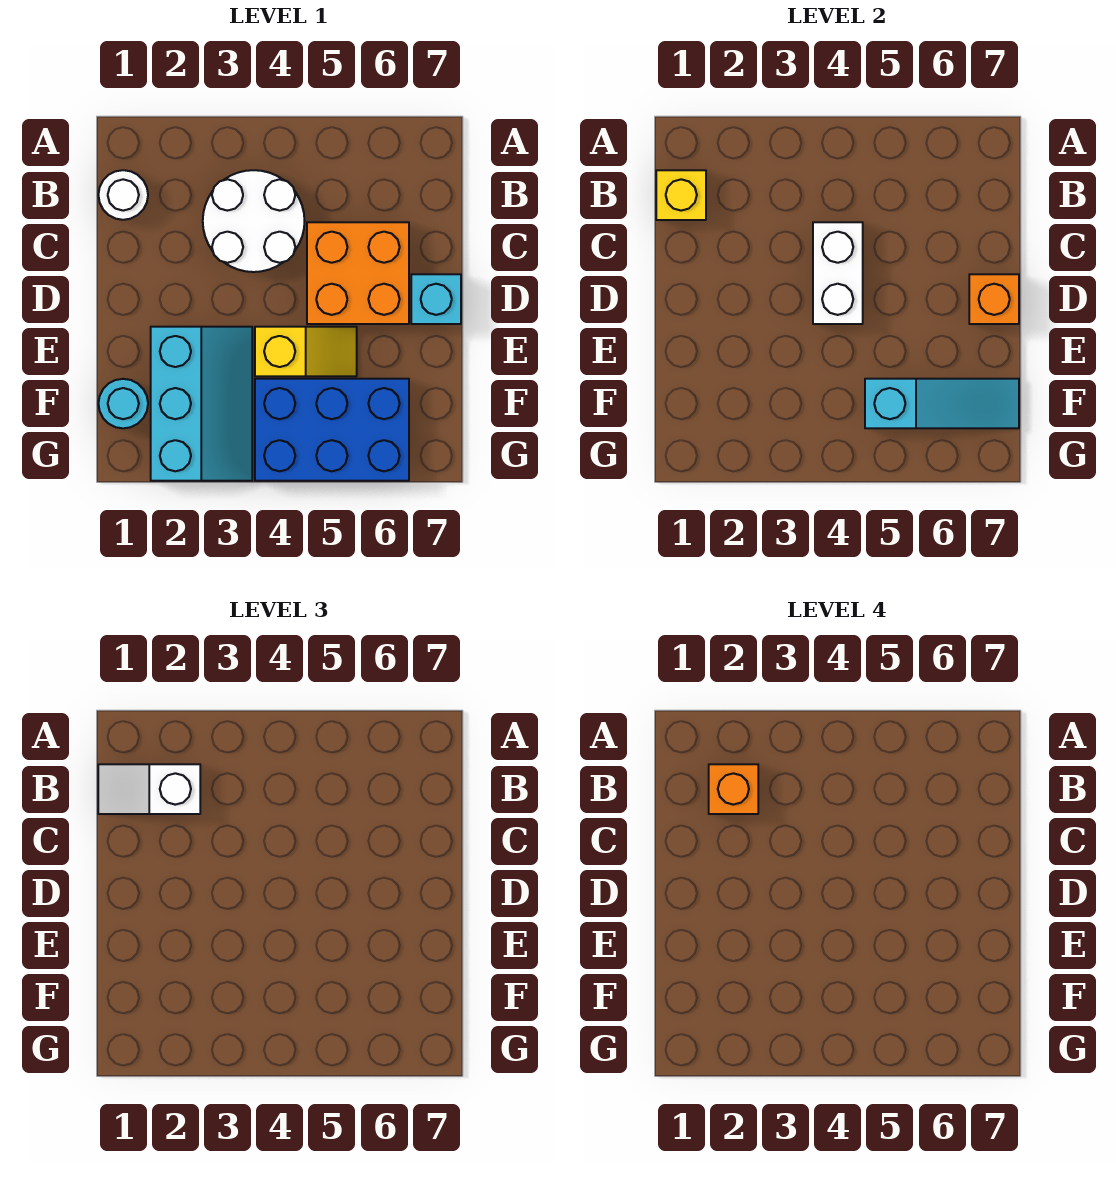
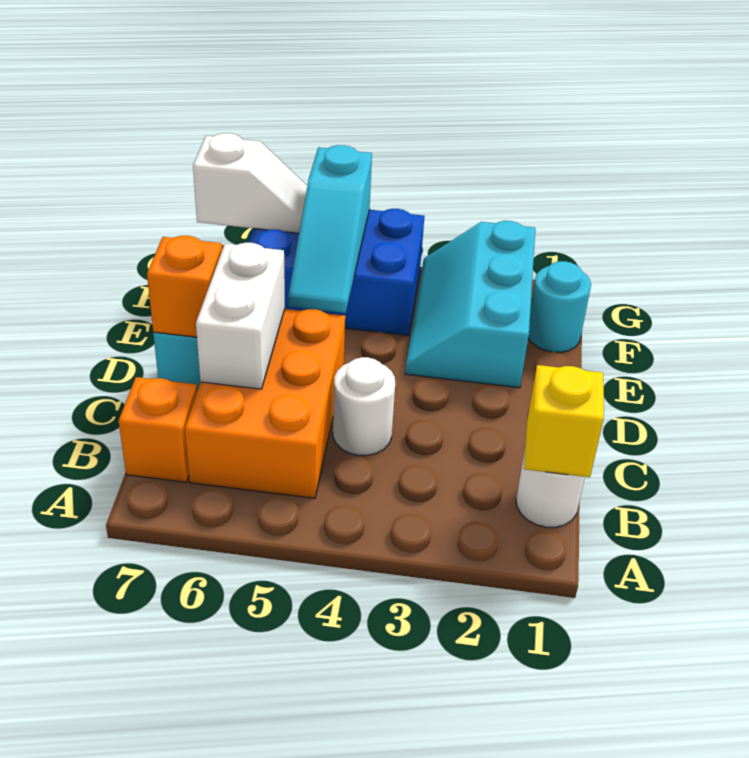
white slope B1:B2 level 3 top 2 -> white slope G6:G7 level 2 top 7
orange brick B2 level 4 -> orange brick B7 level 1
white round brick B3:C4 level 1 -> white round brick C4 level 1
white brick C4:D4 level 2 -> white brick C6:D6 level 2
orange brick C5:D6 level 1 -> orange brick B5:D6 level 1
yellow slope E4:E5 level 1 top 4 -> none
cyan slope F5:F7 level 2 top 5 -> cyan slope E5:G5 level 2 top G

